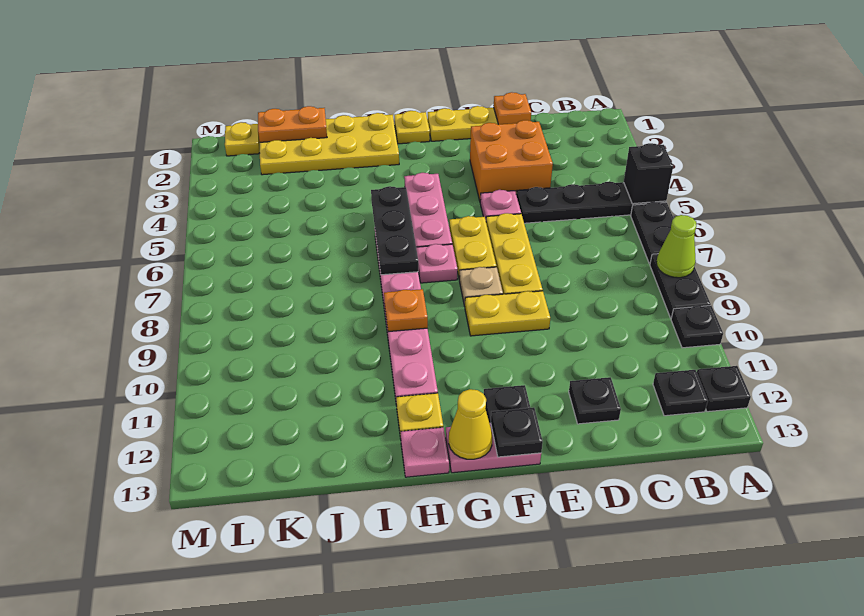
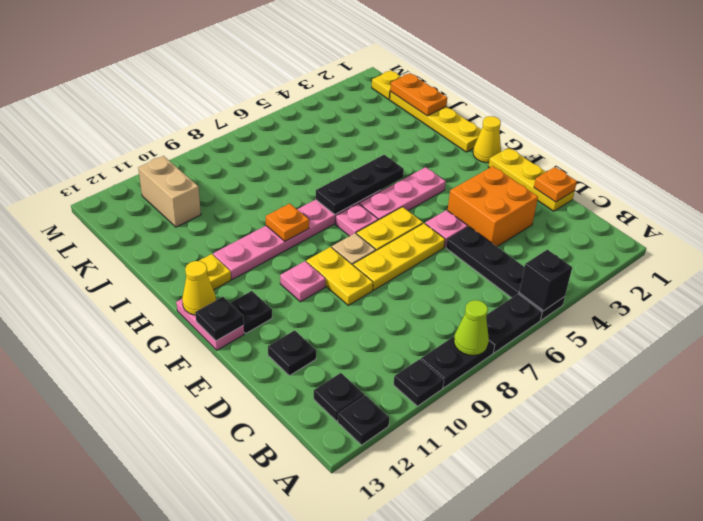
yellow plate G1 level 1 -> yellow cone G1 level 1
yellow plate H1:K2 level 1 -> yellow plate H1:K1 level 1
pink plate H13 level 1 -> pink plate F10 level 1
none -> tan brick K11:L11 level 1

